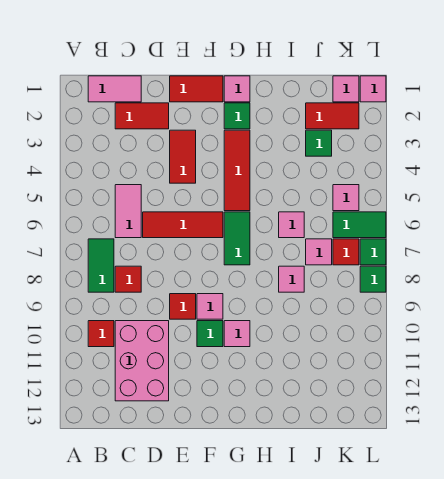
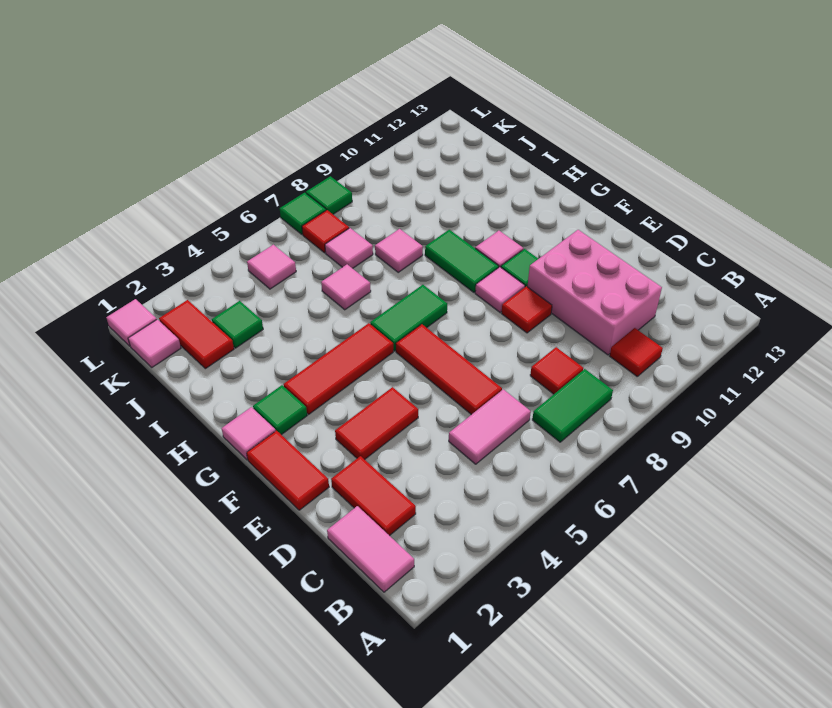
pink brick C10:D12 level 1 -> pink brick C10:E11 level 1
green tile K6:L6 level 1 -> green tile G9:H9 level 1

